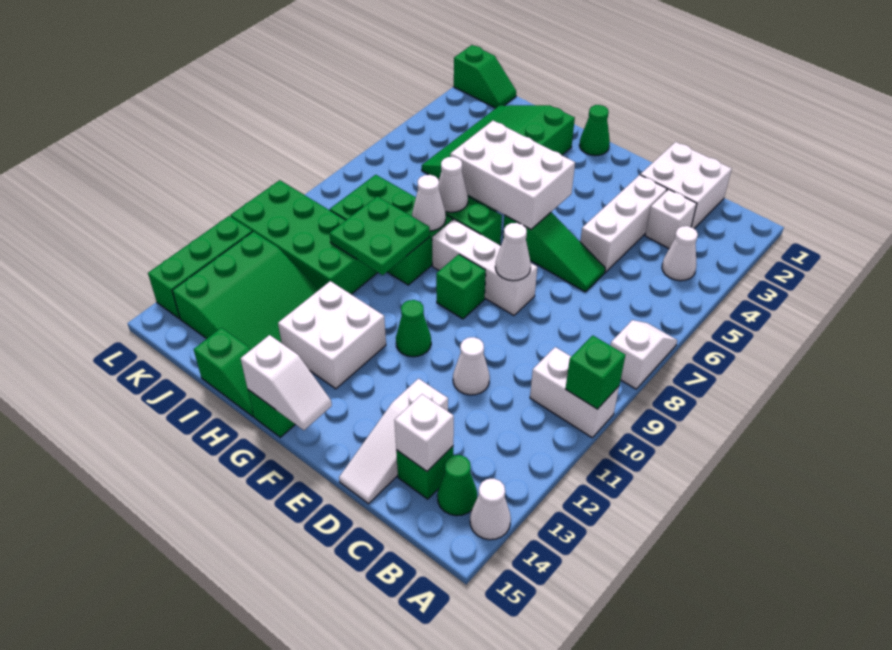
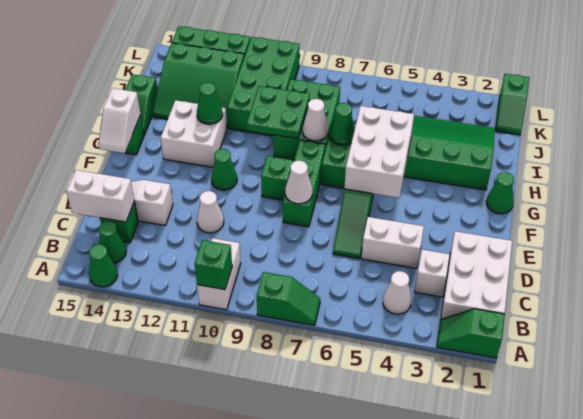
none -> green slope A1:A2 level 1 top 1
white slope A7:A8 level 1 top 8 -> green slope A7:A8 level 1 top 8
white cone A14 level 1 -> green cone A14 level 1
white brick C1:D2 level 1 -> white brick B1:D2 level 1
white brick C14 level 2 -> white brick C14:C15 level 2
white brick D3:D5 level 1 -> white brick D4:D5 level 1
white brick E8:G8 level 1 -> green brick E8:G8 level 1
white cone H7 level 2 -> green cone H7 level 2
none -> green cone H12 level 2

